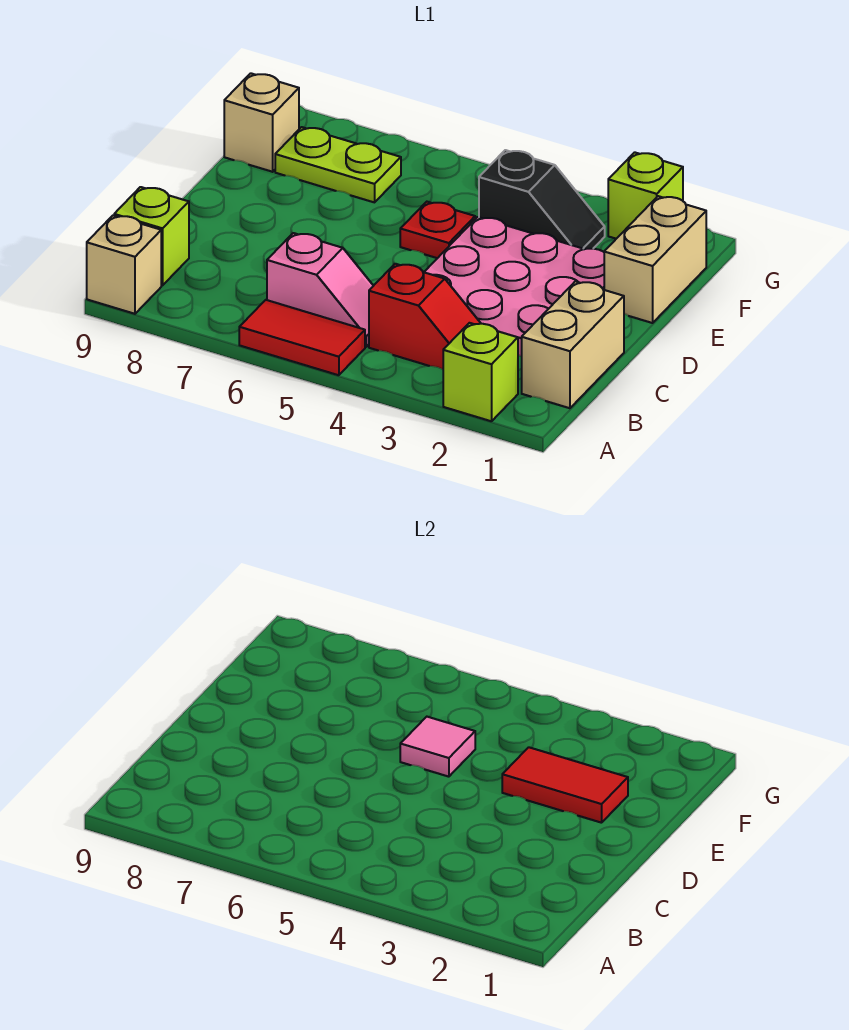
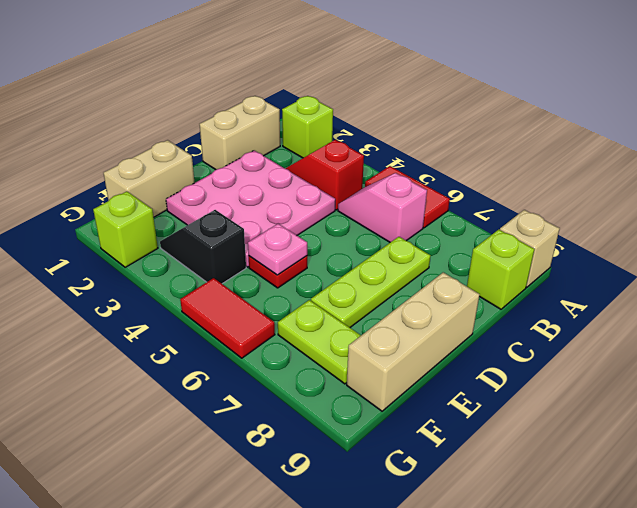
none -> lime plate C7:E7 level 1
red tile E2:E3 level 2 -> red tile G5:G6 level 1
pink tile E5 level 2 -> pink plate E5 level 2
tan brick F9 level 1 -> tan brick D9:F9 level 1

